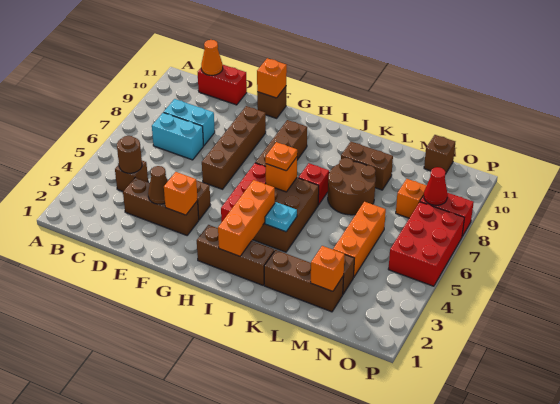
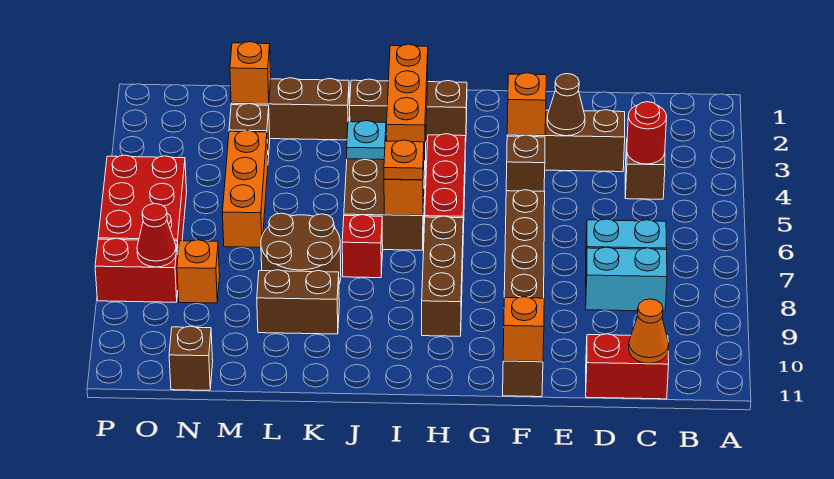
brown round brick C4 level 2 -> red round brick C4 level 2

